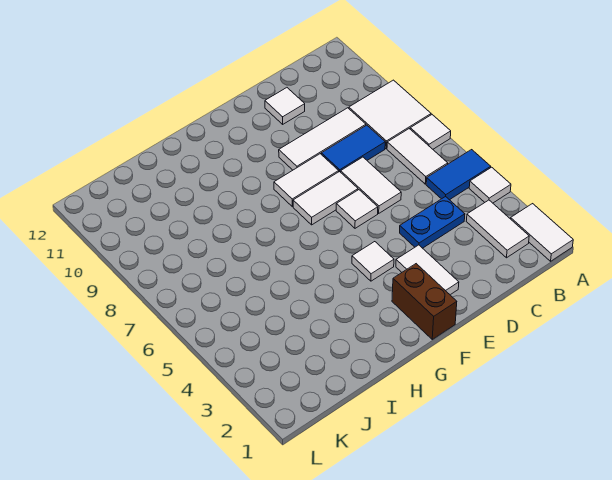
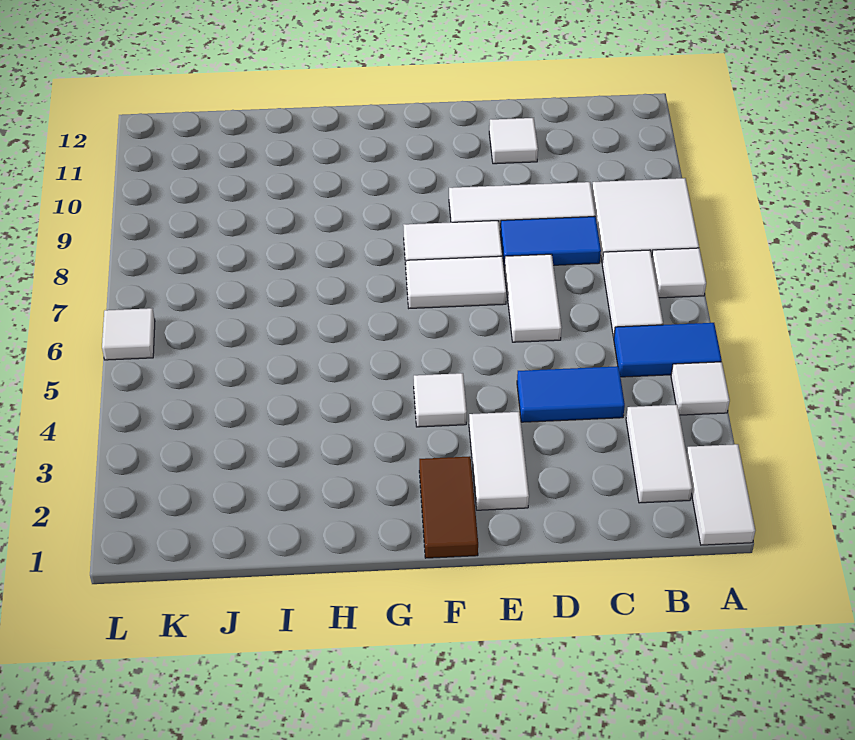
blue plate C4:D4 level 1 -> blue tile C4:D4 level 1
white tile E6 level 1 -> white tile L6 level 1
brown brick F1:F2 level 1 -> brown tile F1:F2 level 1

